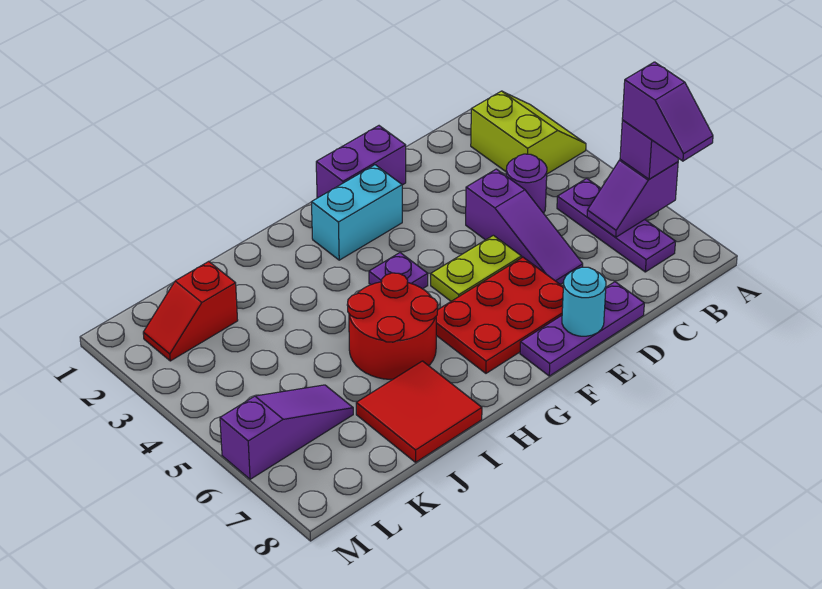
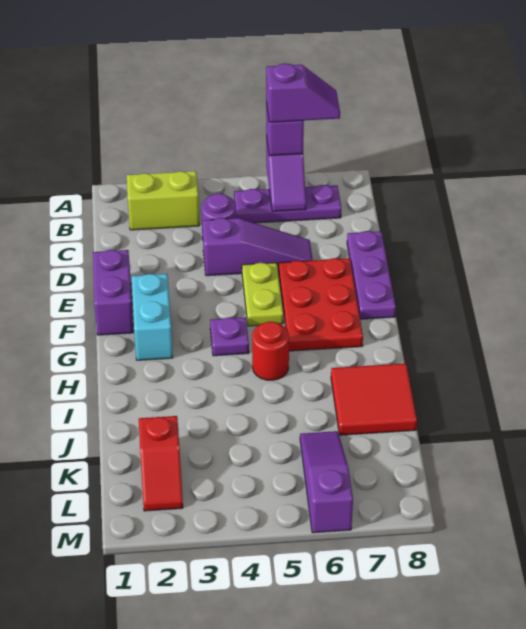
cyan round brick E8 level 2 -> none
red round brick H5:I6 level 1 -> red round brick H5 level 1

